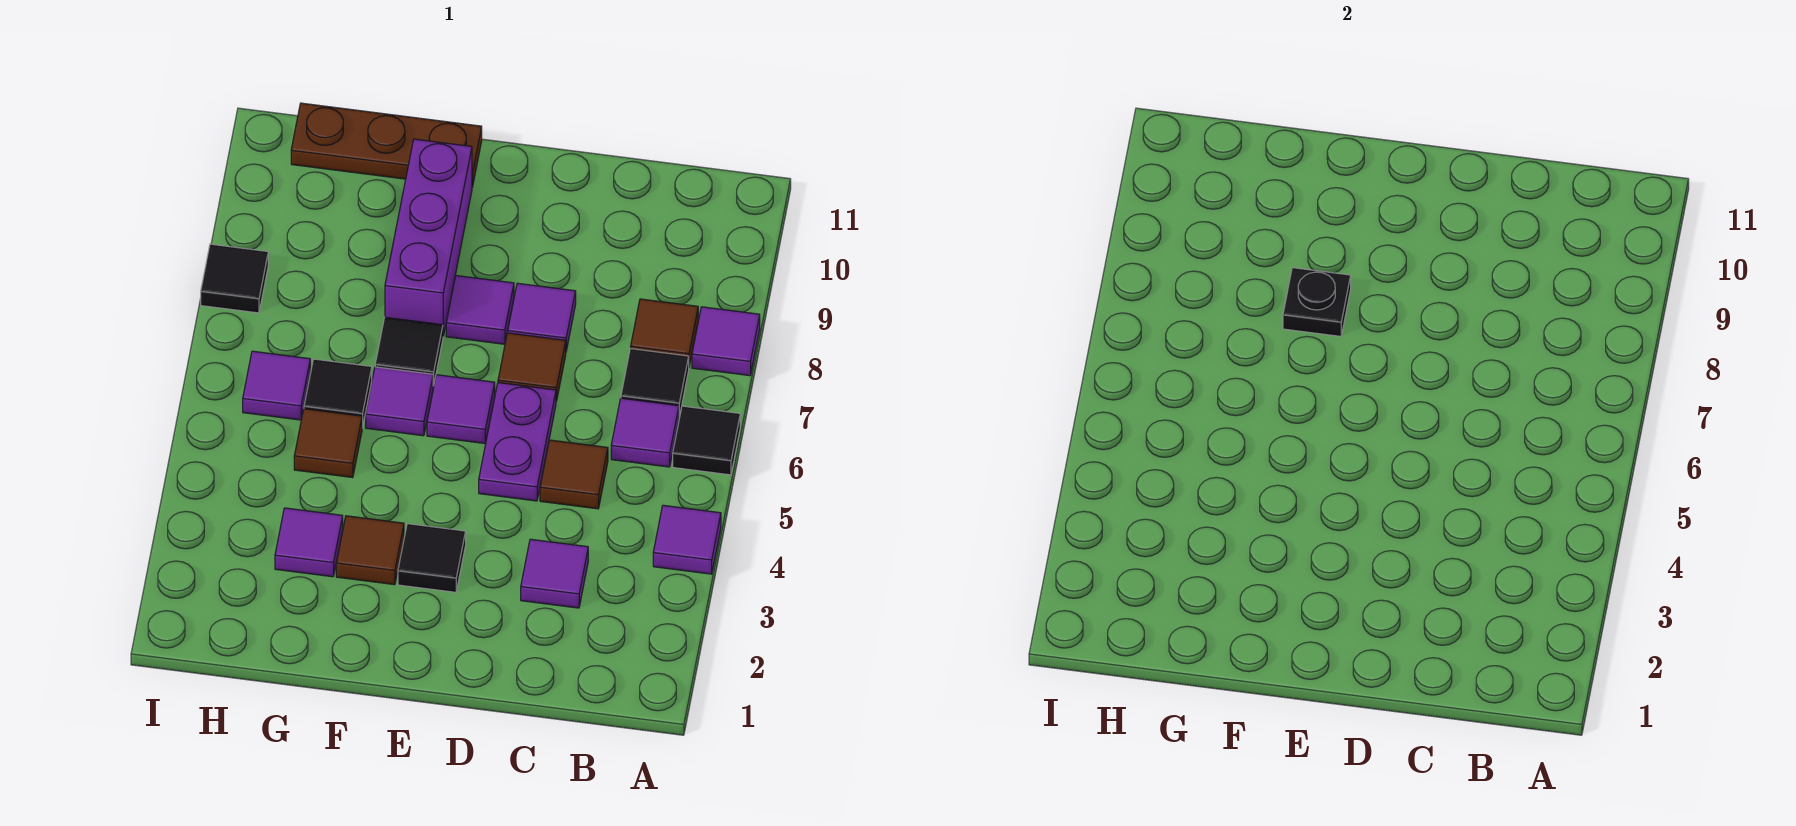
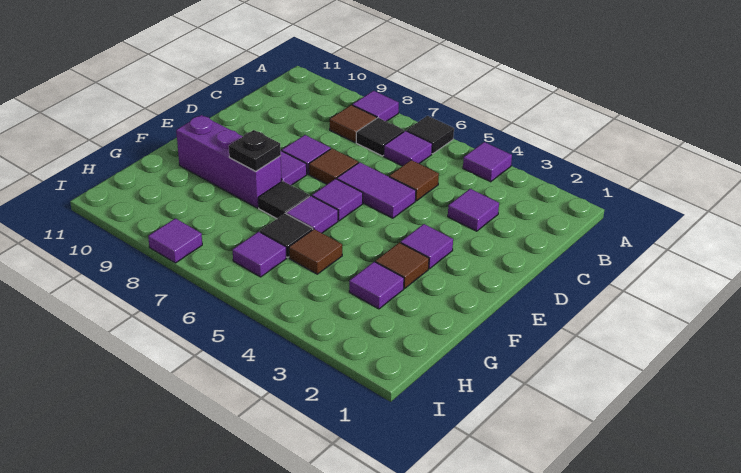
purple plate D5:D6 level 1 -> purple tile D5:D6 level 1
black tile E3 level 1 -> purple tile E3 level 1
brown plate F11:H11 level 1 -> none
black tile I8 level 1 -> purple tile I8 level 1

